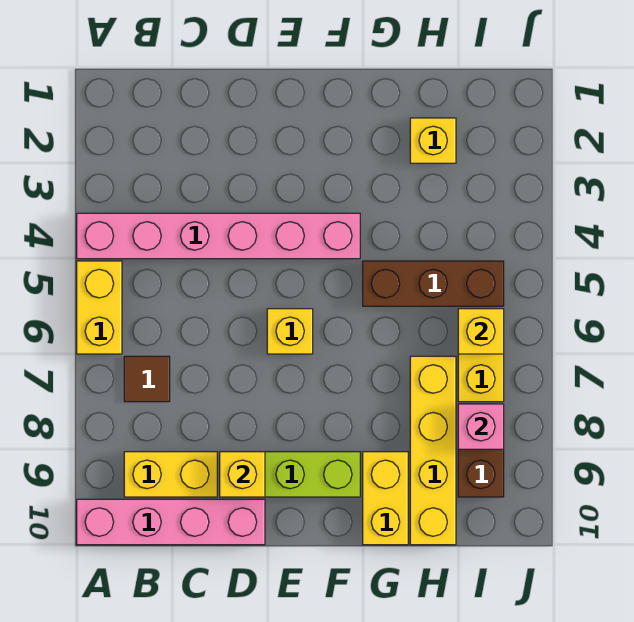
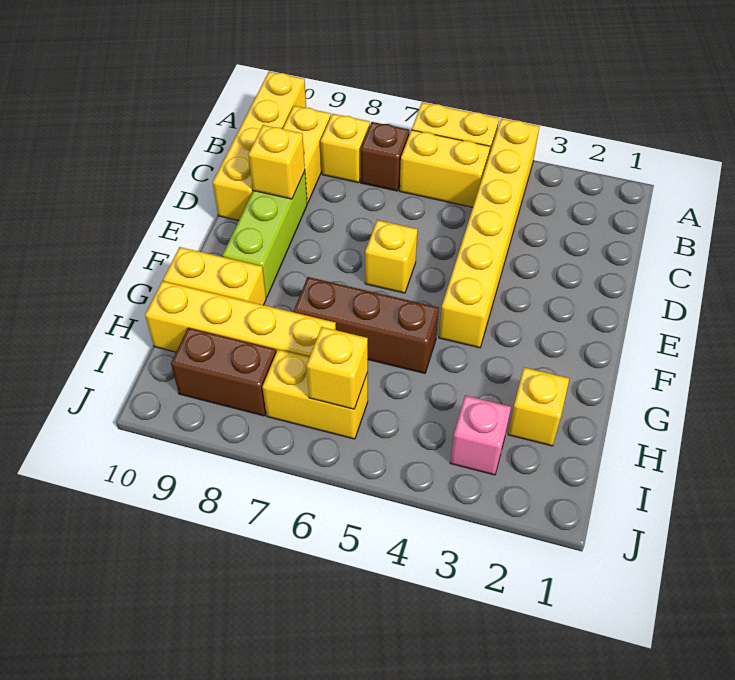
pink brick A4:F4 level 1 -> yellow brick A4:F4 level 1
pink brick A10:D10 level 1 -> yellow brick A10:D10 level 1
none -> yellow brick B5:B6 level 1
brown tile B7 level 1 -> brown brick B7 level 1
none -> yellow brick B8 level 1
brown brick G5:I5 level 1 -> brown brick G5:G7 level 1
pink brick I8 level 2 -> pink brick I3 level 1

